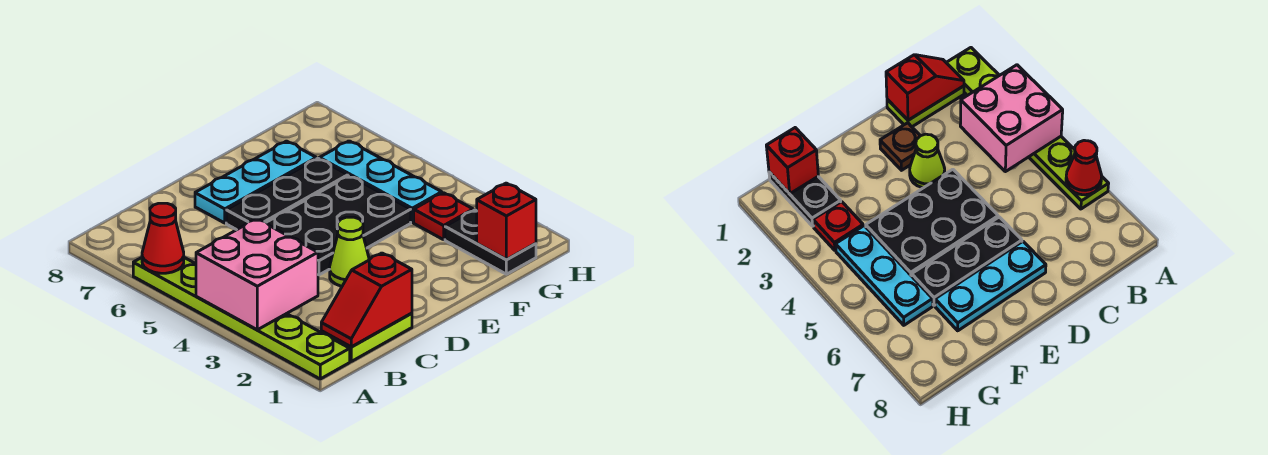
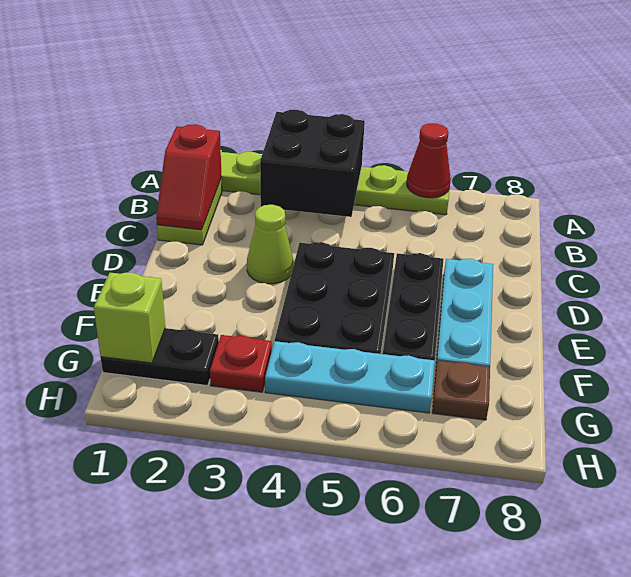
pink brick A3:B4 level 2 -> black brick A3:B4 level 2
red slope B1:C1 level 2 top C -> red slope B1:C1 level 2 top B
brown plate D2 level 1 -> brown plate G7 level 1
red brick G1 level 2 -> lime brick G1 level 2

